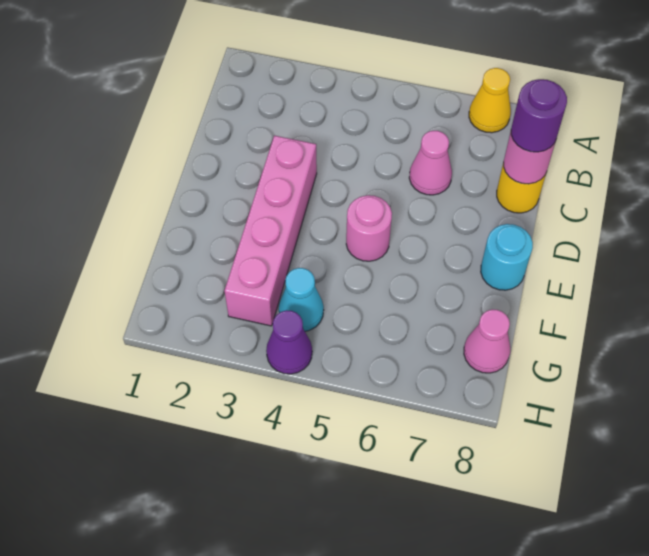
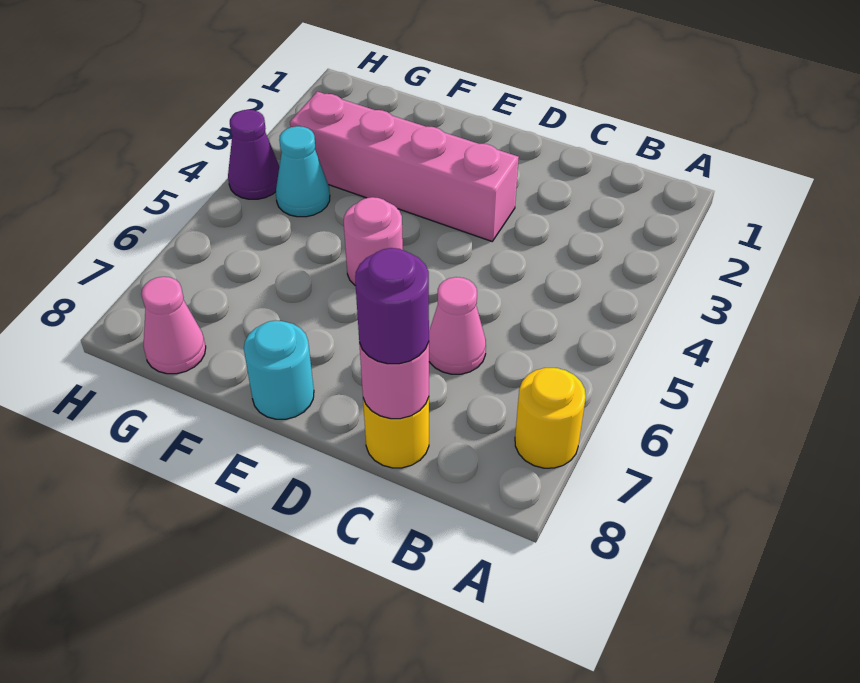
yellow cone A7 level 1 -> yellow round brick A7 level 1

